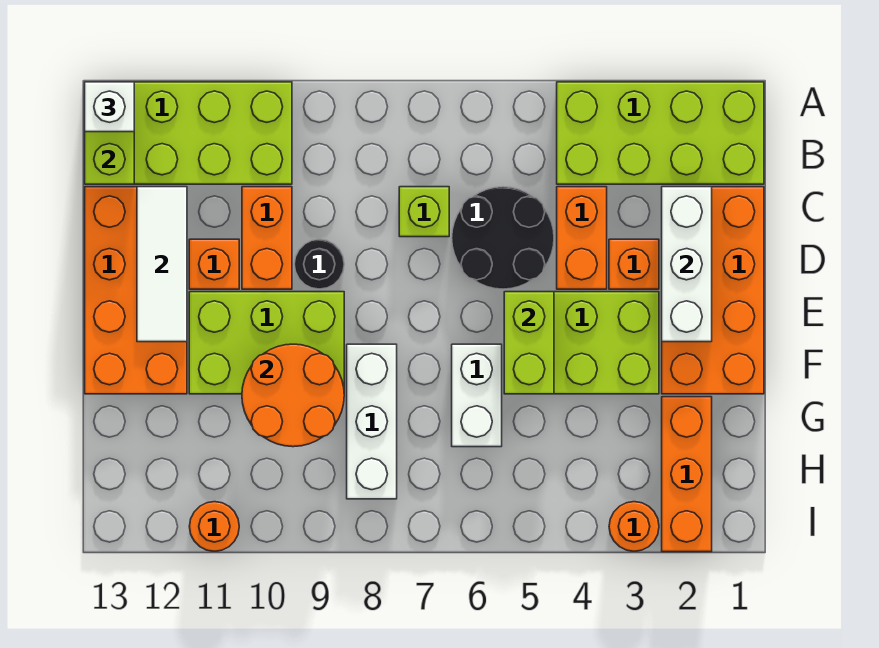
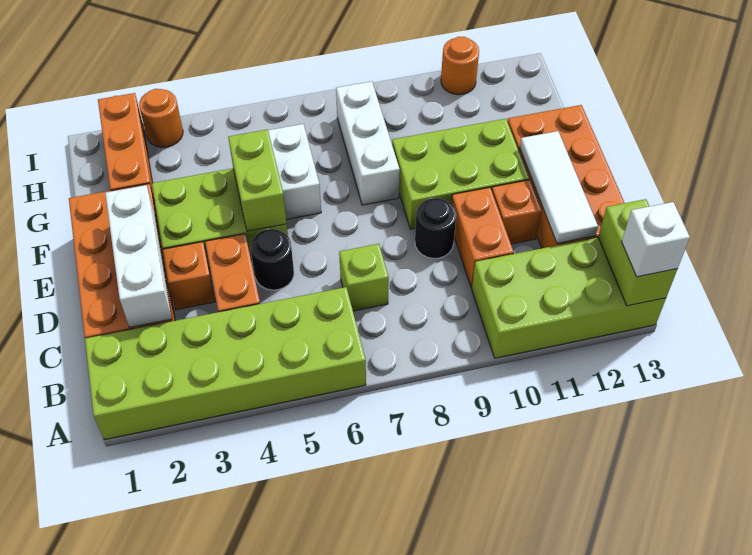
lime brick A1:B4 level 1 -> lime brick A1:B6 level 1
black round brick C5:D6 level 1 -> black round brick D5 level 1
orange round brick F9:G10 level 2 -> none

